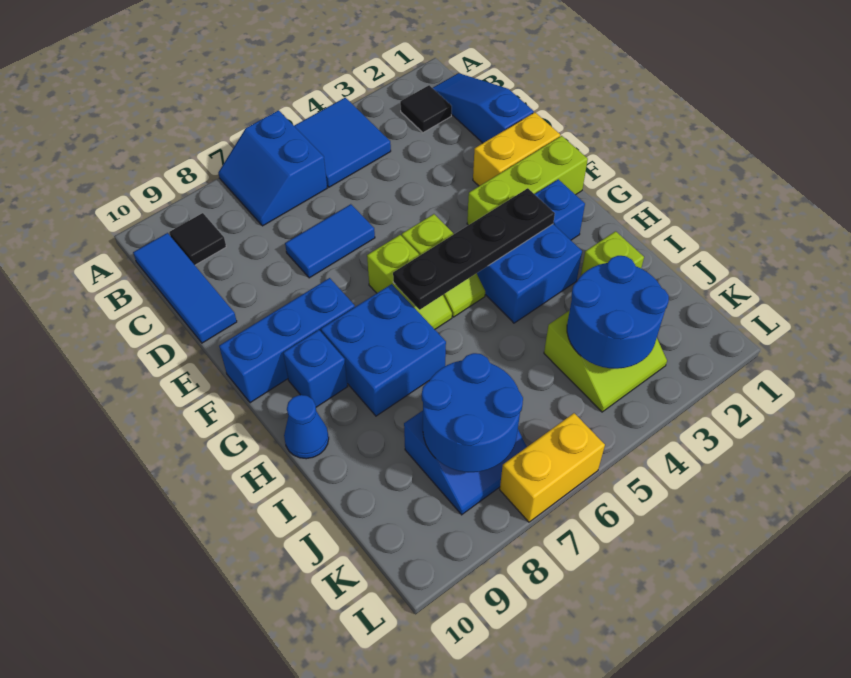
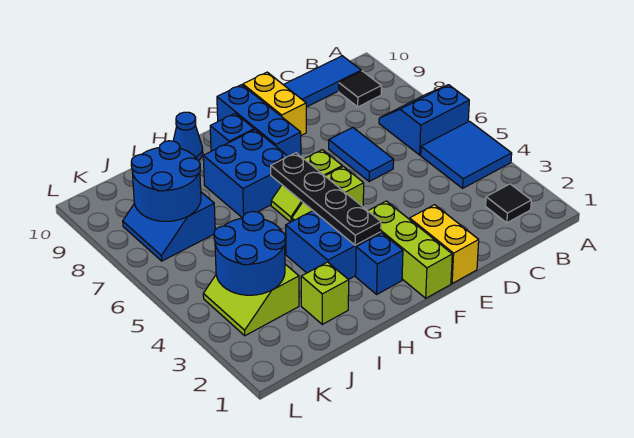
blue slope B1:D1 level 1 top D -> none
yellow brick L6:L7 level 1 -> yellow brick E9:E10 level 1

